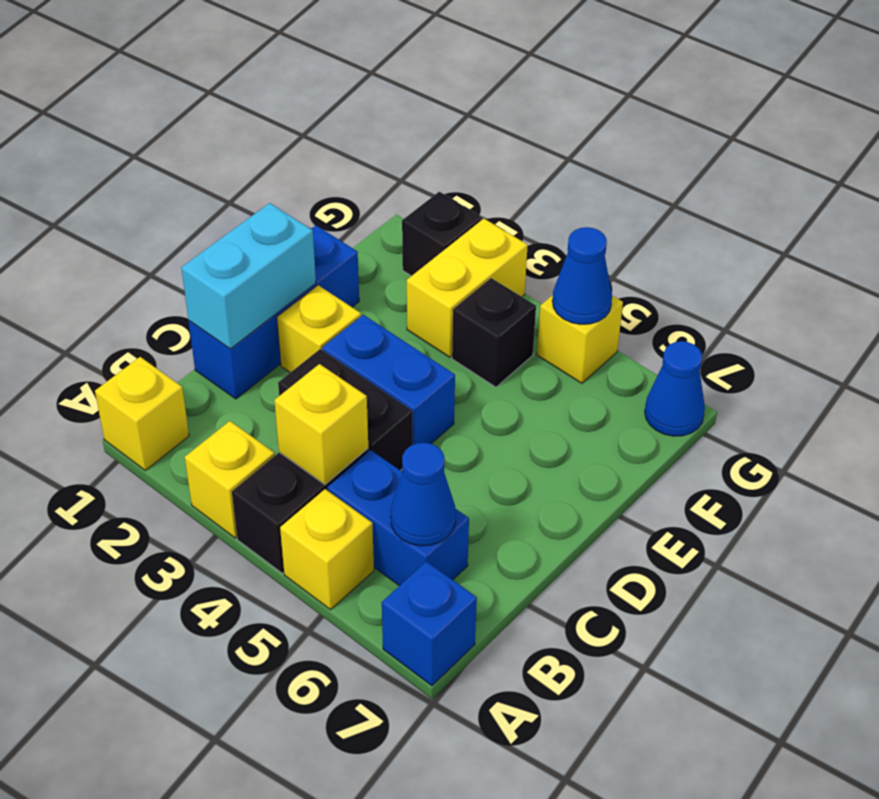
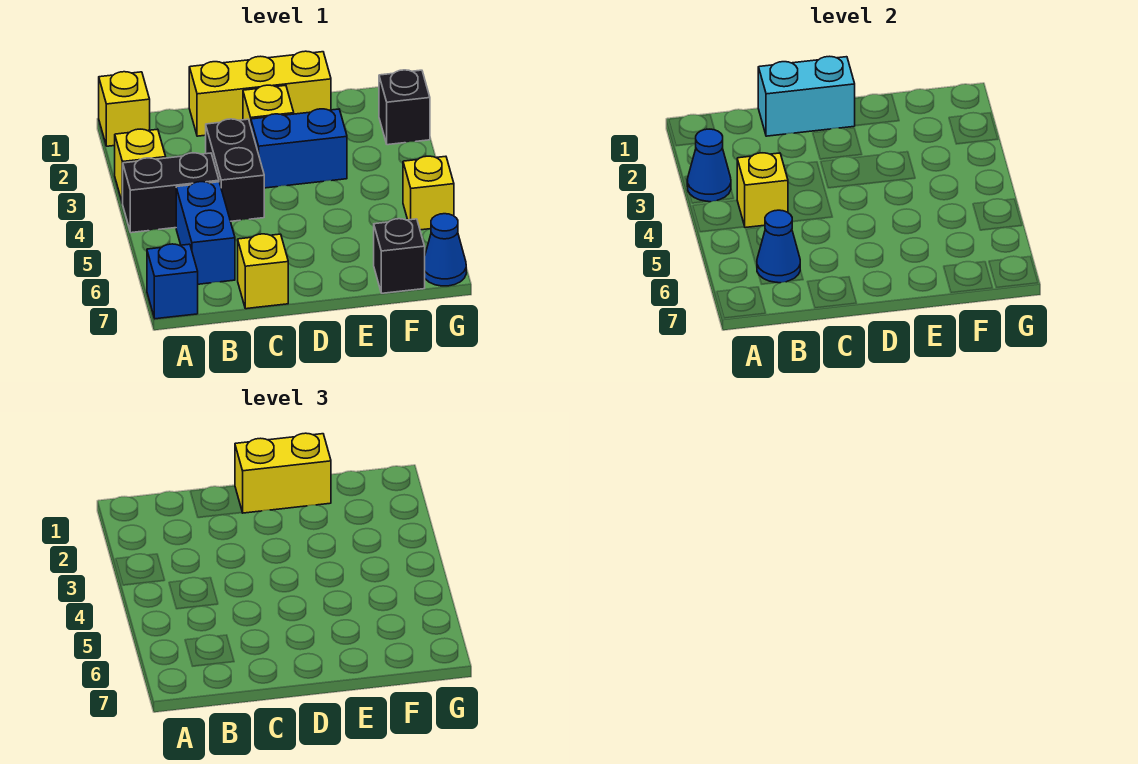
yellow brick A5 level 1 -> yellow brick C7 level 1
blue brick C1:E1 level 1 -> yellow brick C1:E1 level 1
blue brick D3:D4 level 1 -> blue brick D3:E3 level 1
yellow brick F3:G3 level 1 -> yellow brick D1:E1 level 3
black brick F4 level 1 -> black brick F7 level 1
blue cone G5 level 2 -> blue cone A3 level 2

